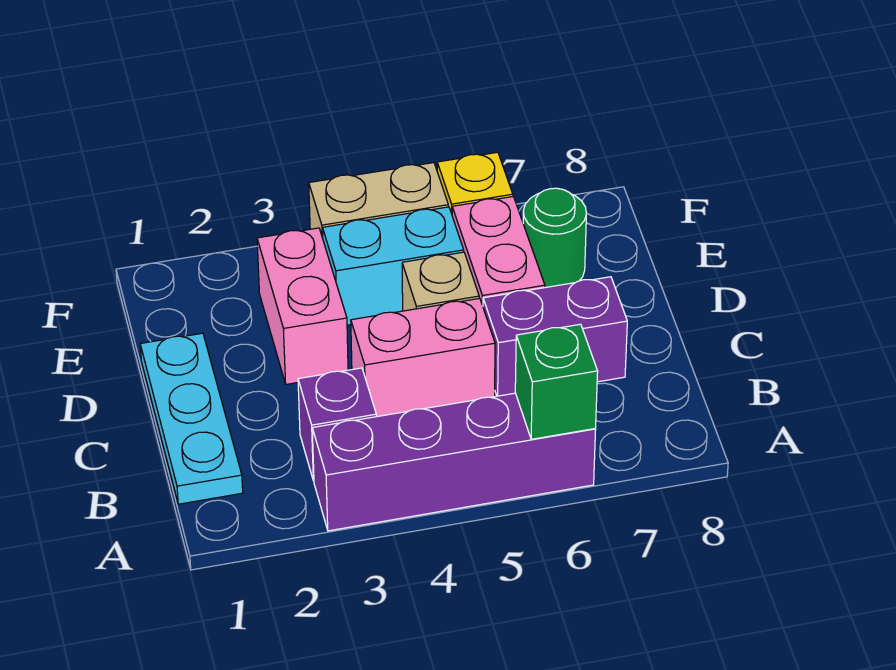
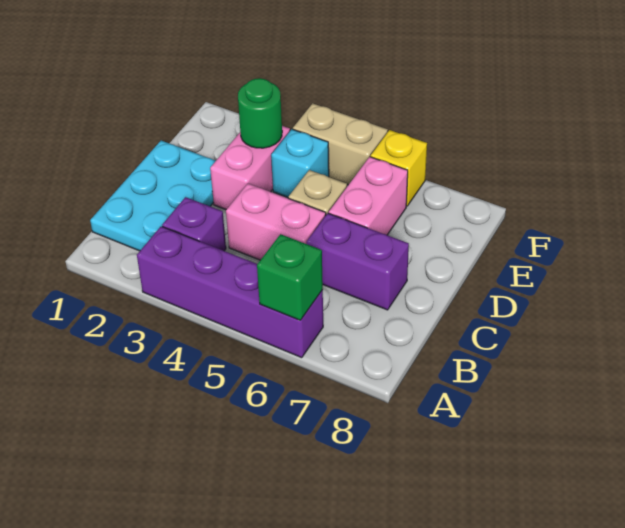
cyan plate B1:D1 level 1 -> cyan plate B1:D2 level 1
cyan brick E4:E5 level 1 -> cyan brick E4 level 1
green round brick E7 level 1 -> green round brick E3 level 2

